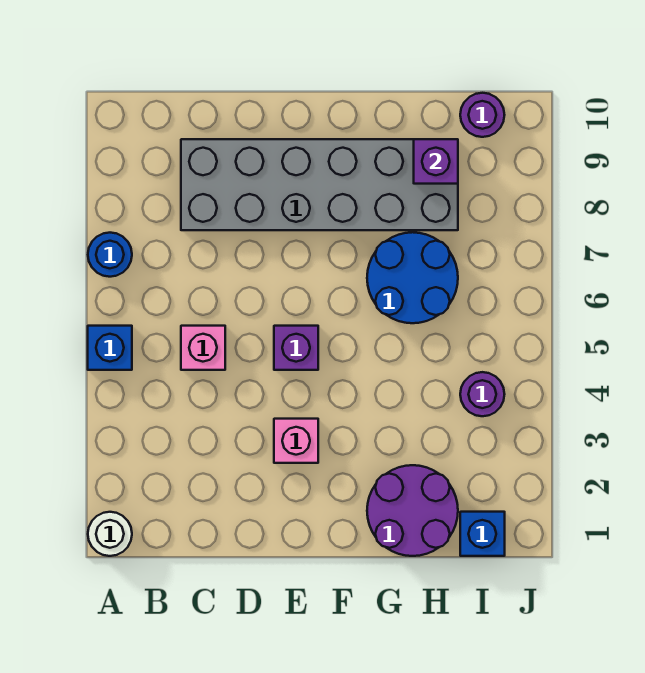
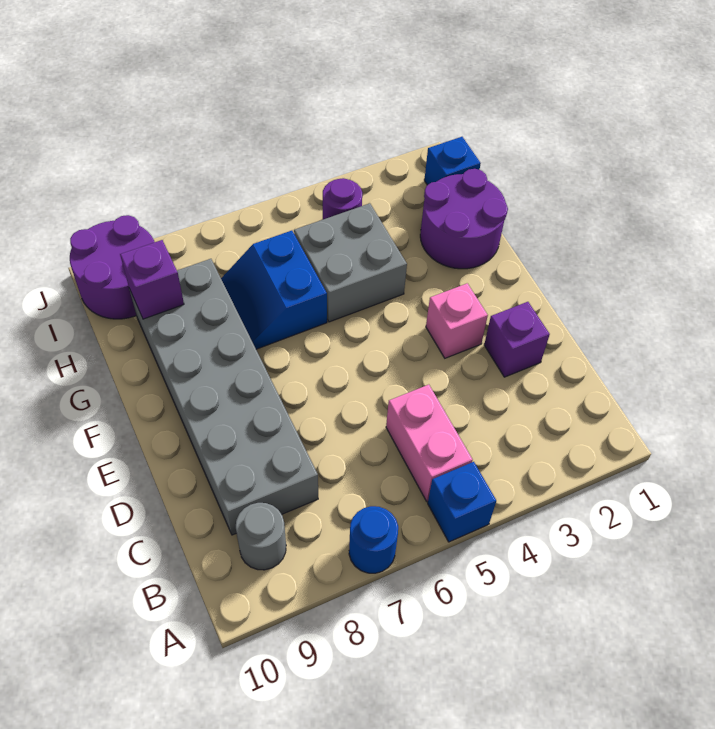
white round brick A1 level 1 -> none
none -> grey round brick B9 level 1
pink brick C5 level 1 -> pink brick B5:C5 level 1
purple brick E5 level 1 -> purple brick D2 level 1
none -> grey brick G4:H5 level 1
blue round brick G6:H7 level 1 -> blue slope G6:H7 level 1 top 6
purple round brick I10 level 1 -> purple round brick I9:J10 level 1

